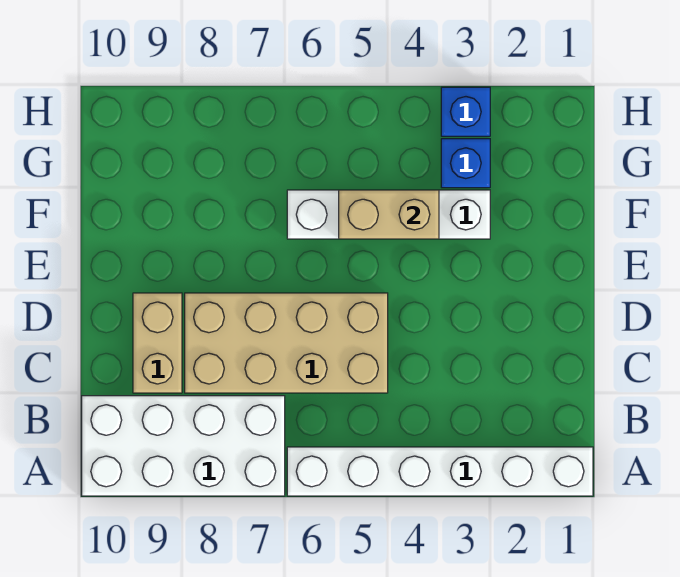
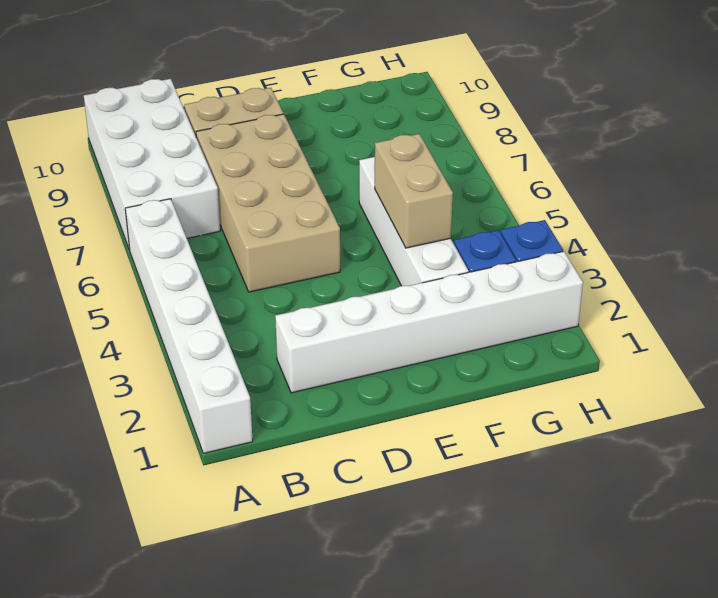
none -> white brick C2:H2 level 1

